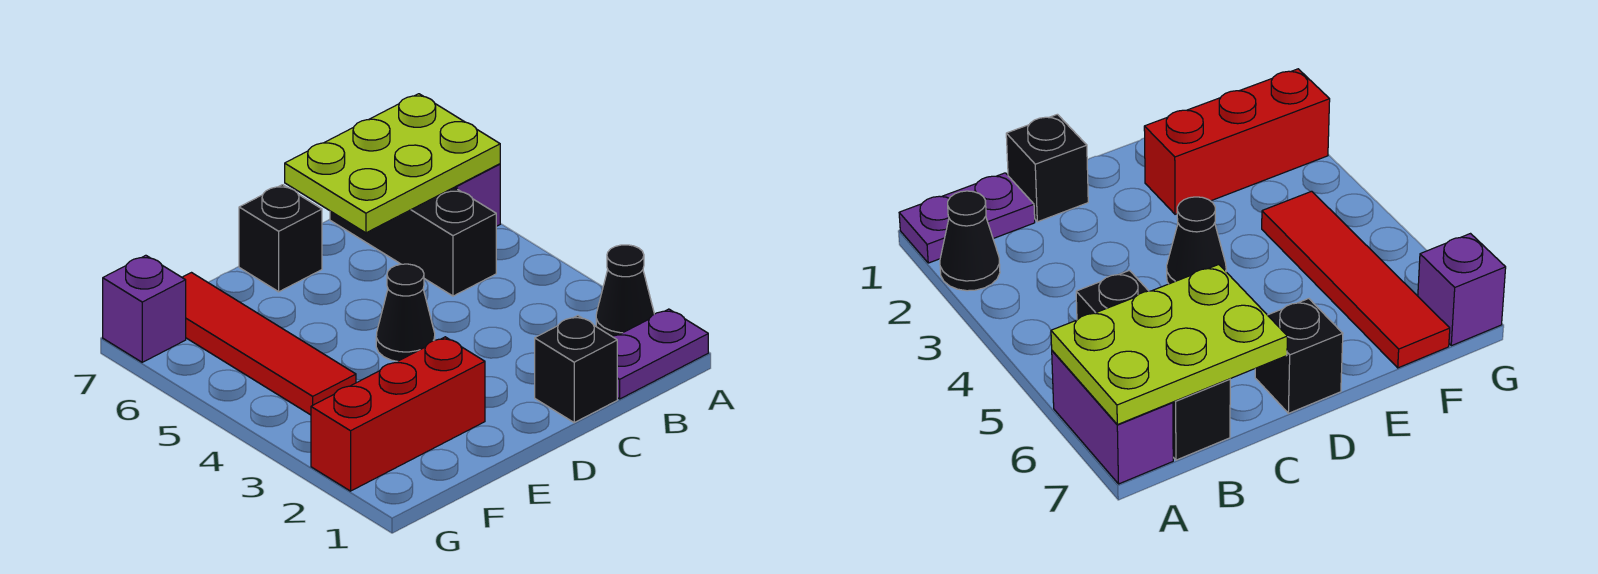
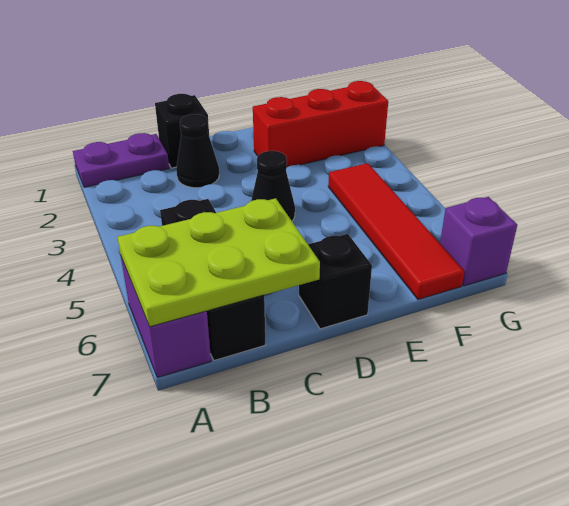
black cone A2 level 1 -> black cone C2 level 1

